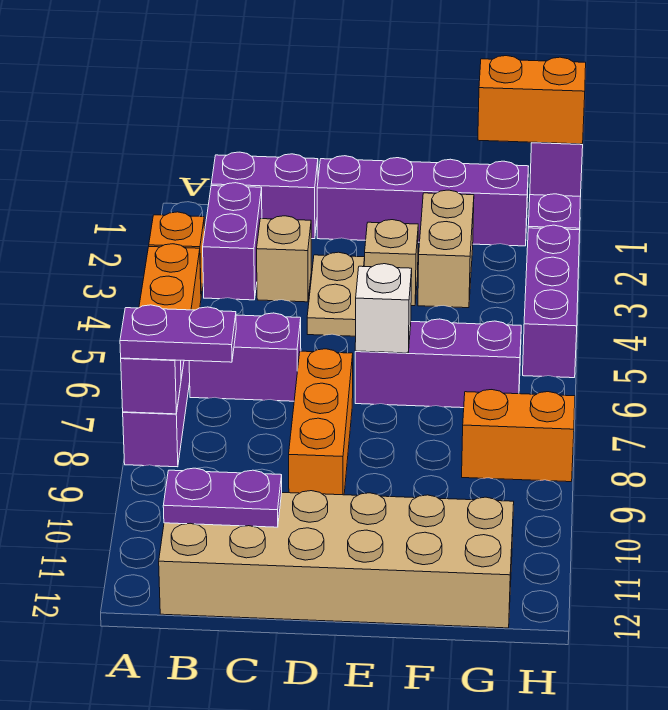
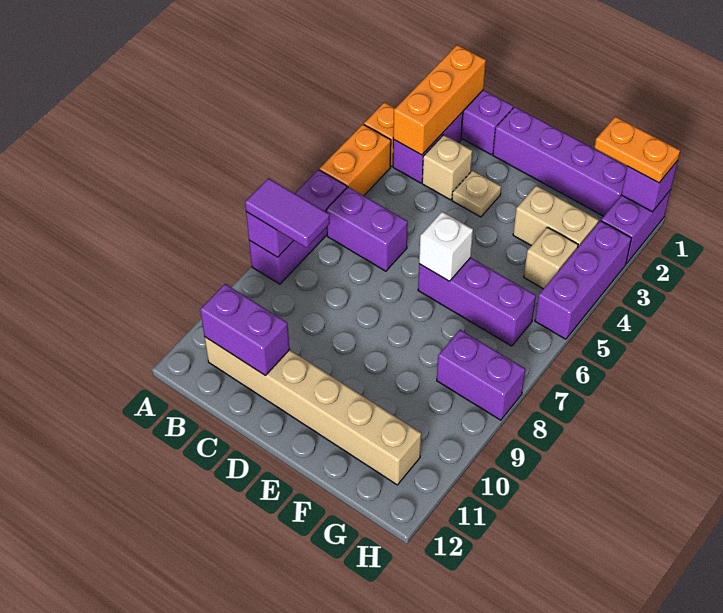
purple plate A8:B8 level 3 -> purple tile A8:B8 level 3
tan brick B11:G12 level 1 -> tan brick B11:G11 level 1
purple plate B11:C11 level 2 -> purple brick B11:C11 level 2
tan plate D3:D4 level 1 -> tan plate D3 level 1
orange brick D7:D9 level 1 -> orange brick B1:B3 level 2
tan brick E3 level 1 -> tan brick G4 level 1
tan brick F2:F3 level 1 -> tan brick F3:G3 level 1
orange brick G1:H1 level 3 -> orange plate G1:H1 level 3
orange brick G8:H8 level 1 -> purple brick G8:H8 level 1

